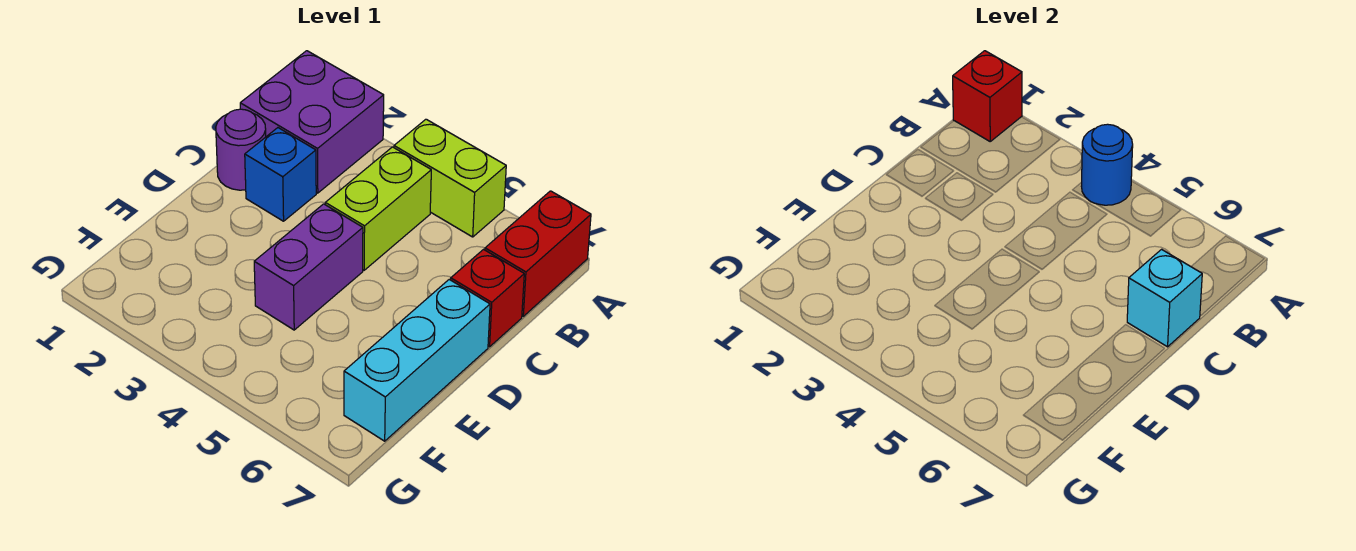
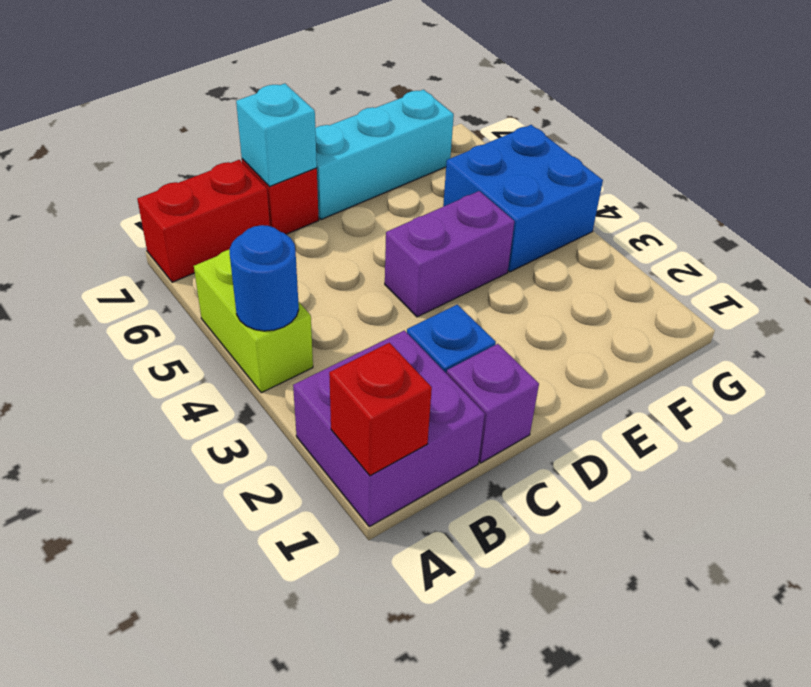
lime brick B4:C4 level 1 -> none
purple round brick C1 level 1 -> purple brick C1 level 1
none -> blue brick F4:G5 level 1

